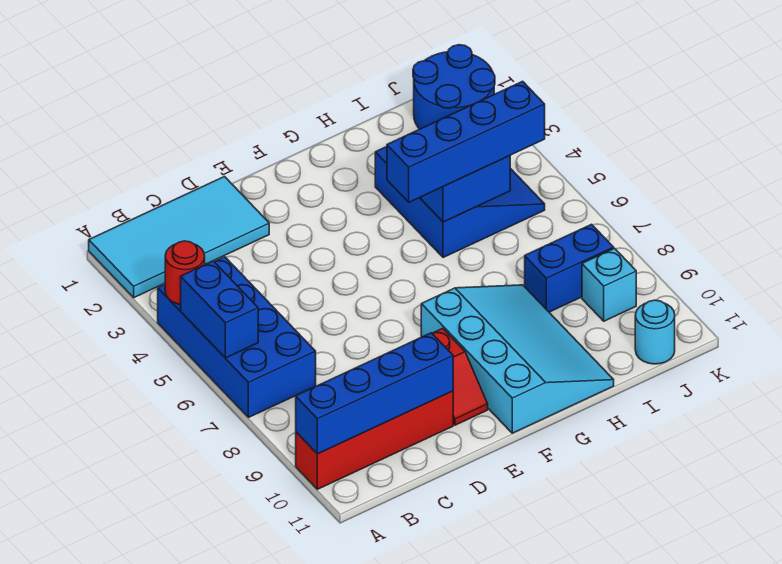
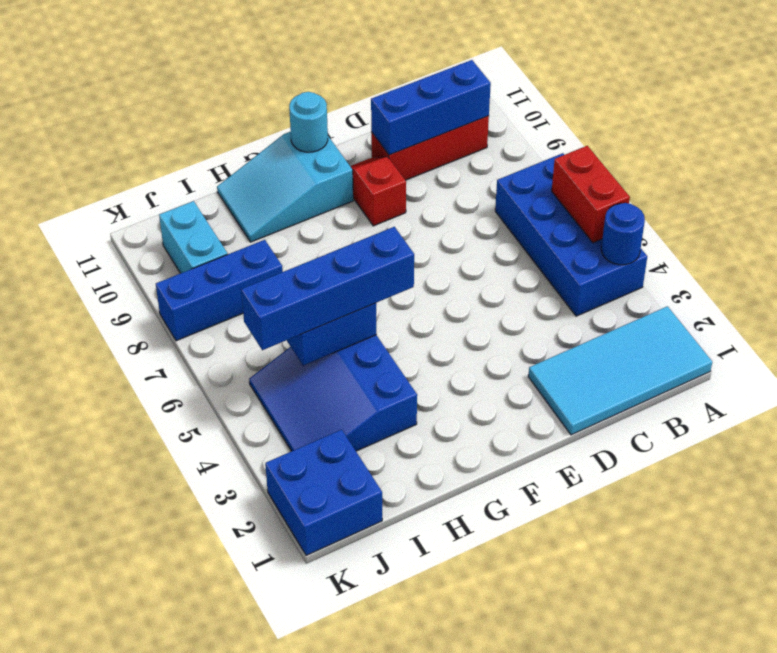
red round brick A4 level 2 -> blue round brick A4 level 2
blue brick A5:A6 level 2 -> red brick A5:A6 level 2
red brick A10:D10 level 1 -> red brick B10:D10 level 1
blue brick A10:D10 level 2 -> blue brick B10:D10 level 2
cyan slope F8:H11 level 1 top F -> cyan slope F10:H11 level 1 top F
blue brick I8:J8 level 1 -> blue brick I8:K8 level 1
blue round brick J1:K2 level 1 -> blue brick J1:K2 level 1
cyan brick J9 level 1 -> cyan brick J9:J10 level 1
cyan round brick J11 level 1 -> cyan round brick F11 level 2

